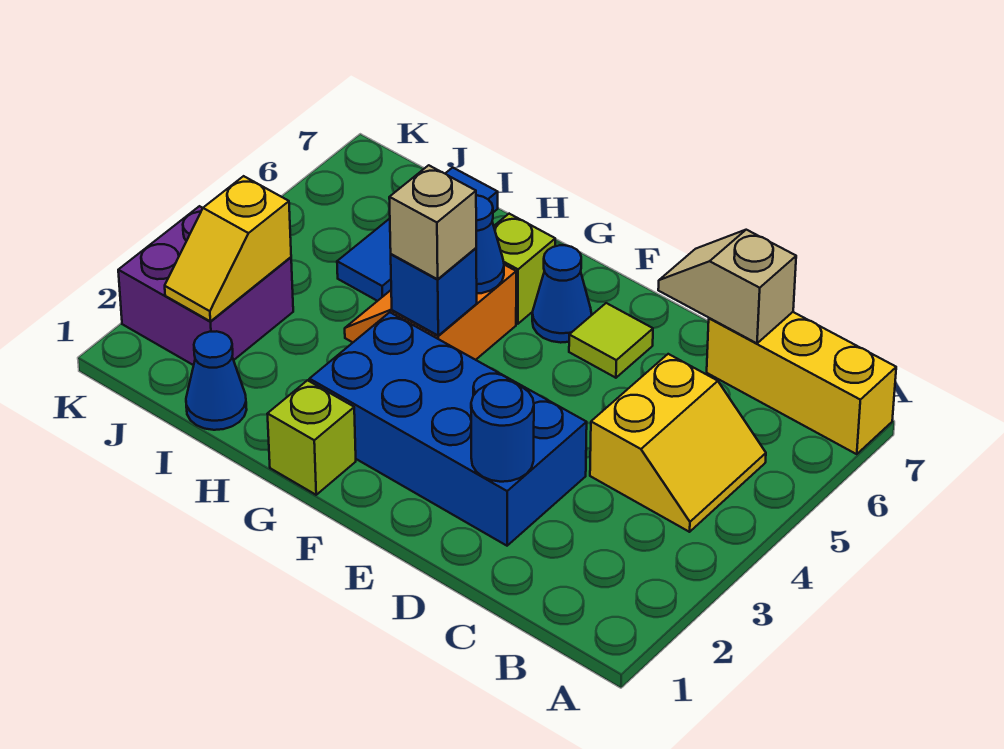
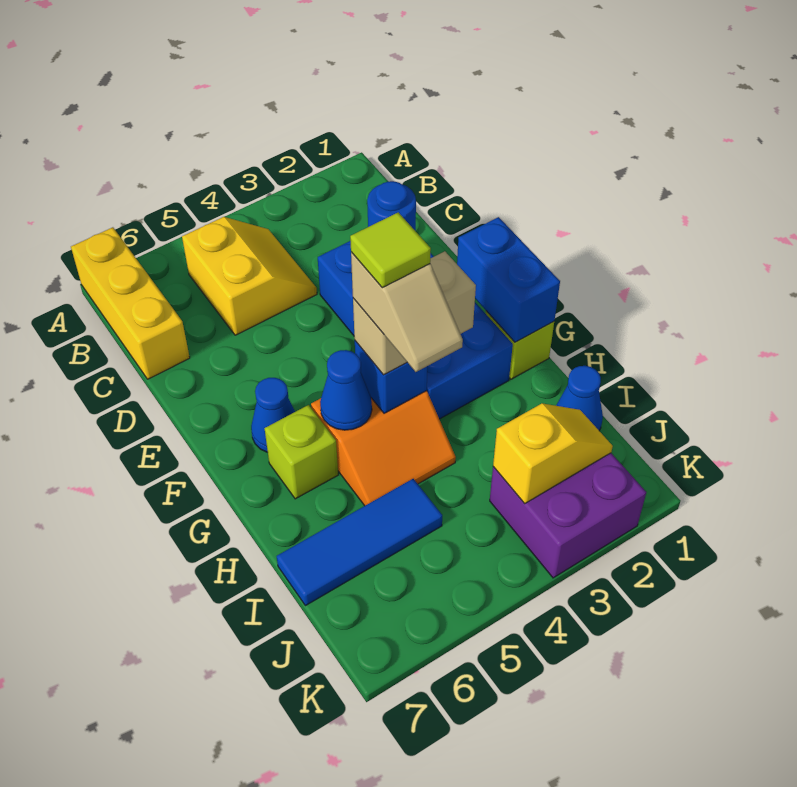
yellow slope B4:C5 level 1 top C -> yellow slope B4:C5 level 1 top 5
tan slope C7:D7 level 2 top C -> tan slope G4:H4 level 4 top G
lime tile E6 level 1 -> lime tile G4 level 5
none -> blue brick F1:G1 level 2
tan brick G4 level 3 -> tan brick G3:G4 level 3

